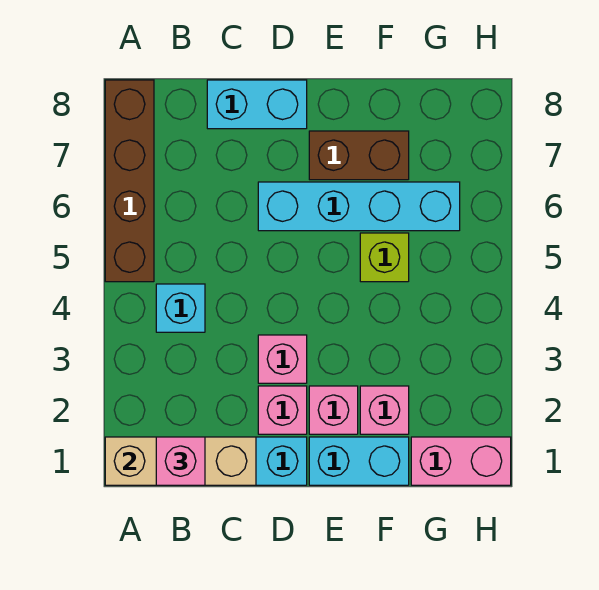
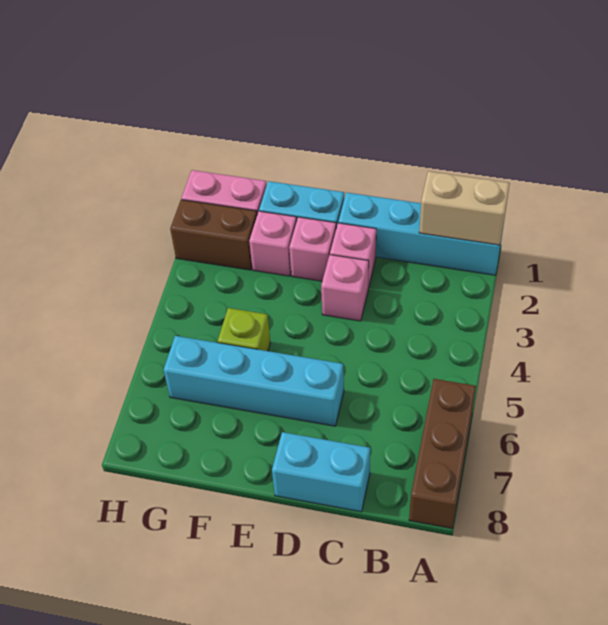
tan brick A1:C1 level 2 -> tan brick A1:B1 level 2
brown brick A5:A8 level 1 -> brown brick A6:A8 level 1
pink brick B1 level 3 -> none
cyan brick B4 level 1 -> none
brown brick E7:F7 level 1 -> brown brick G2:H2 level 1

